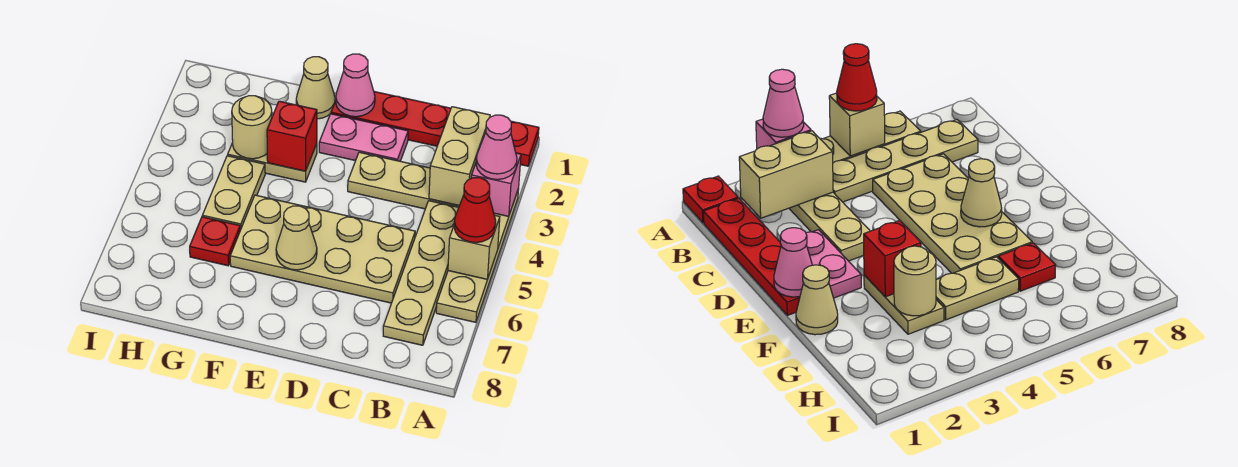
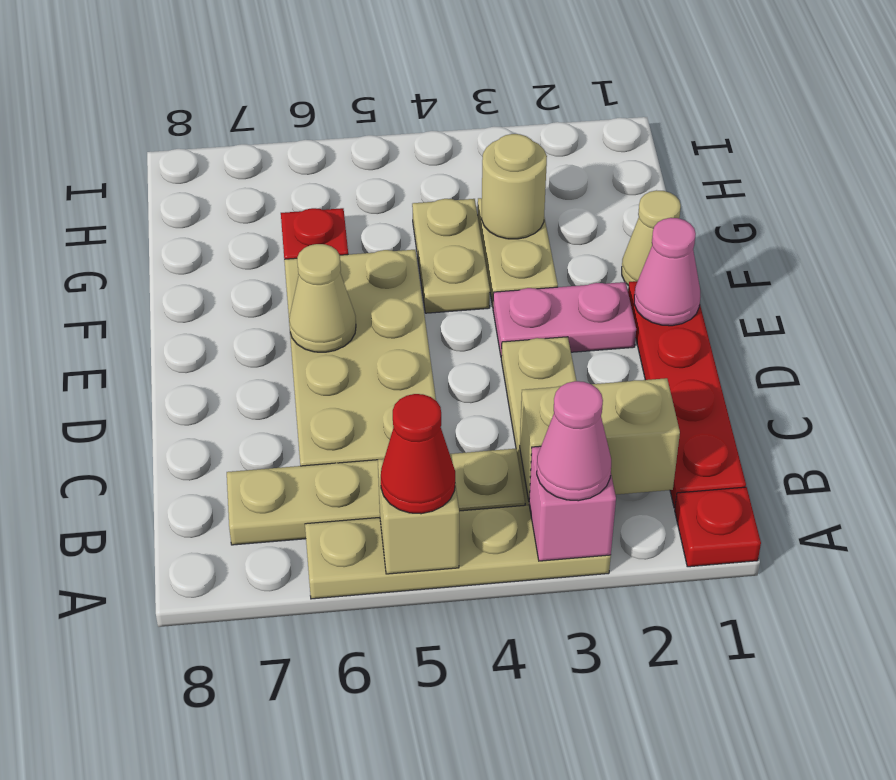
pink plate D2:E2 level 1 -> pink plate E2:E3 level 1
red brick F3 level 2 -> none
tan plate G4:G5 level 1 -> tan plate F4:G4 level 1

